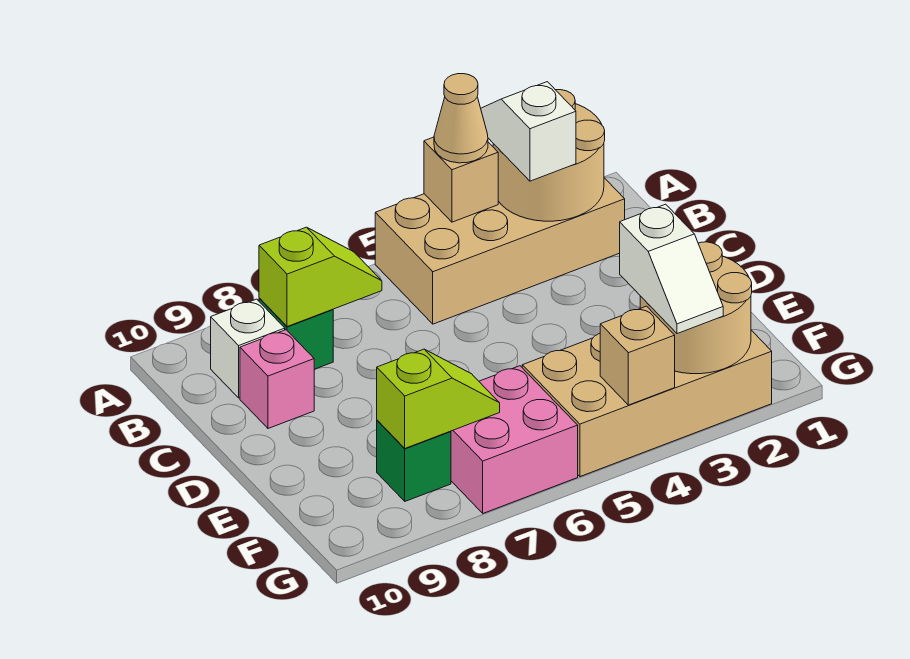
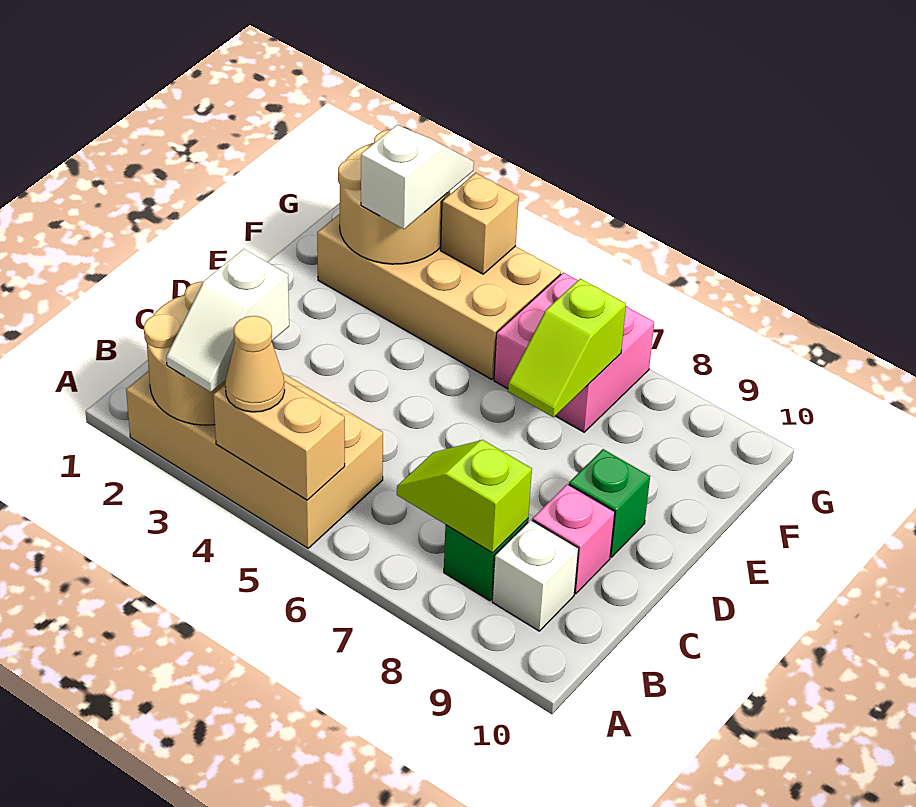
tan brick A4 level 2 -> tan brick A4:A5 level 2
lime slope F7:F8 level 2 top 8 -> lime slope E7:F7 level 2 top F
green brick F8 level 1 -> green brick D9 level 1

